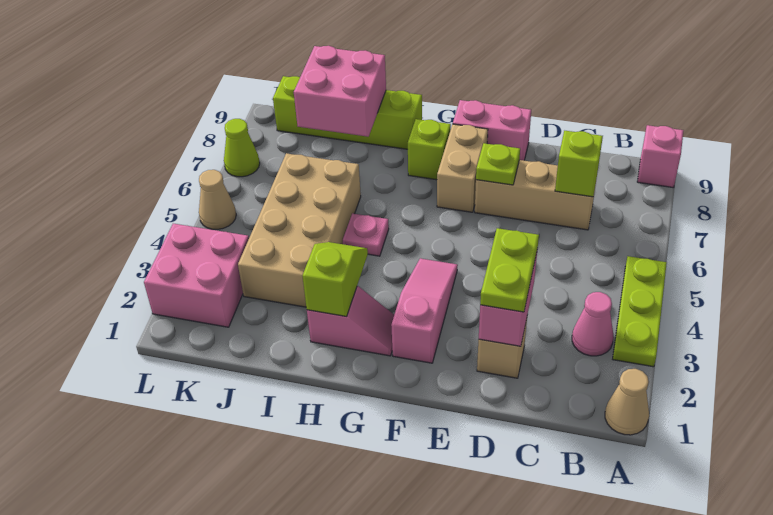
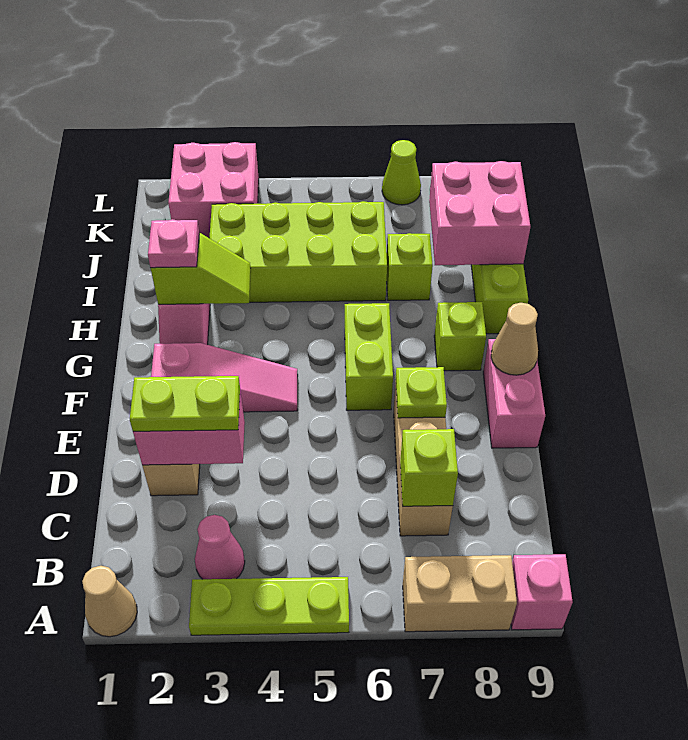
none -> lime brick F6:G6 level 1
tan brick F7:F8 level 1 -> tan brick A7:A8 level 1
pink plate H5 level 1 -> pink plate H2 level 3
tan brick I3:J6 level 1 -> lime brick I3:J6 level 1
none -> lime brick I7 level 1
tan cone L5 level 1 -> tan cone F9 level 2

